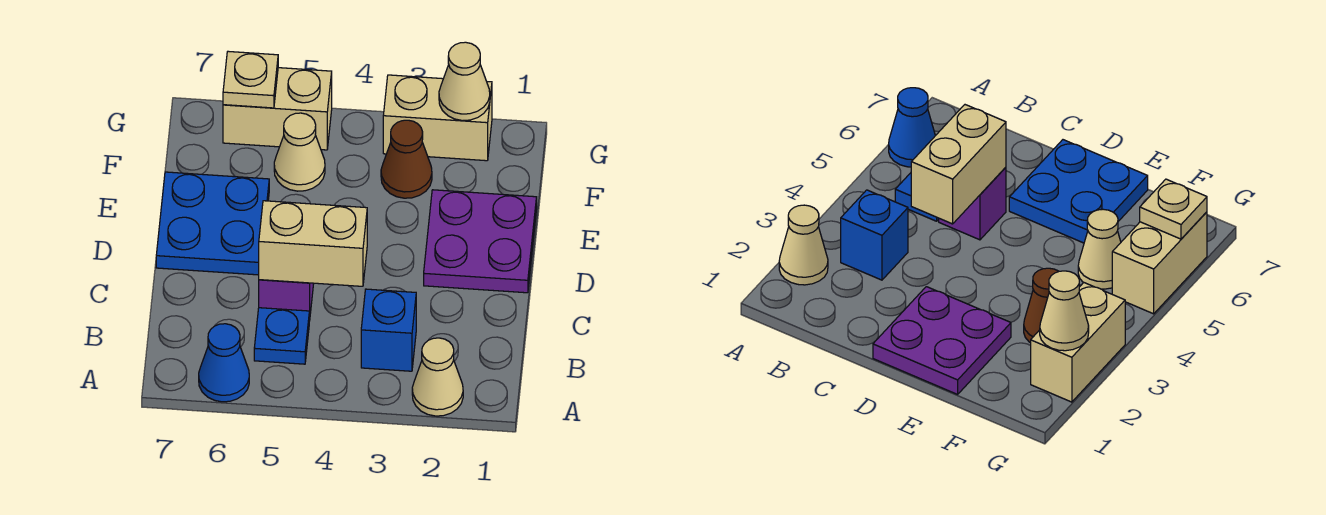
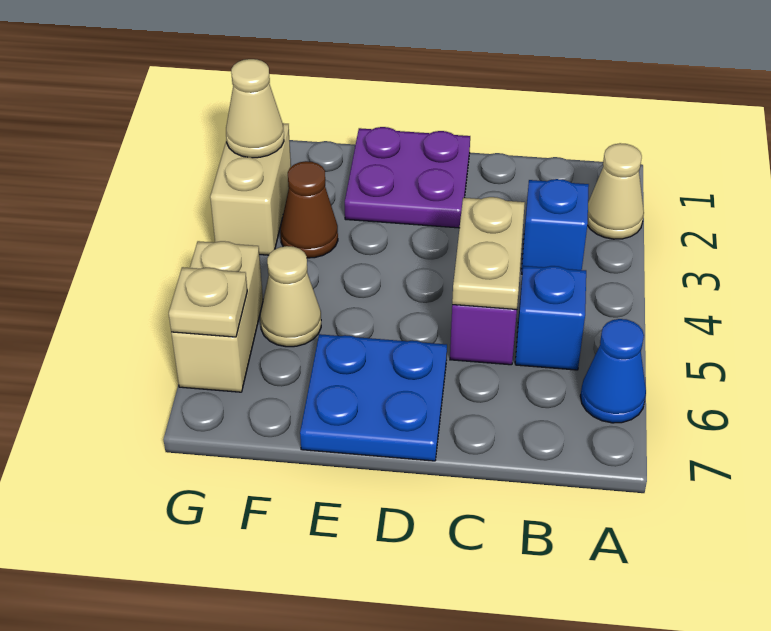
blue plate B5 level 1 -> blue brick B5 level 1
tan brick C4:C5 level 2 -> tan plate C4:C5 level 2

